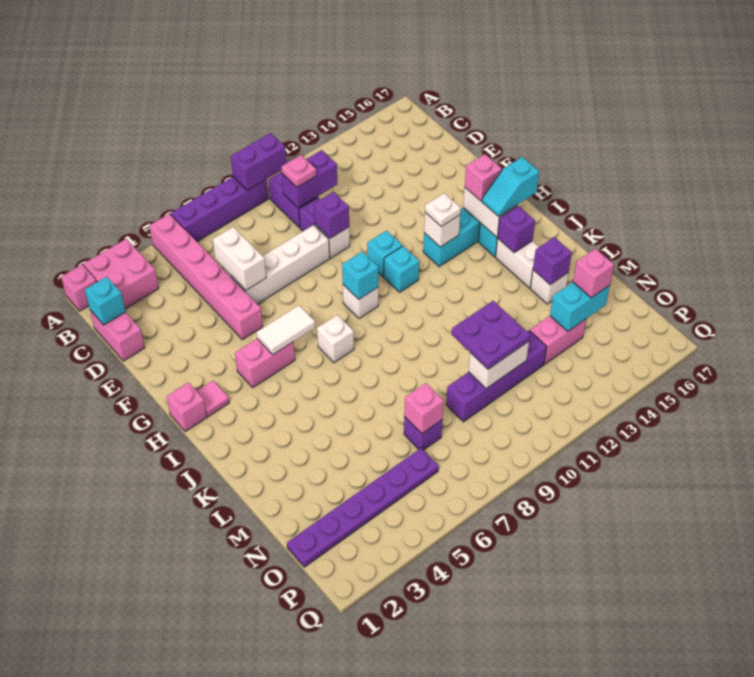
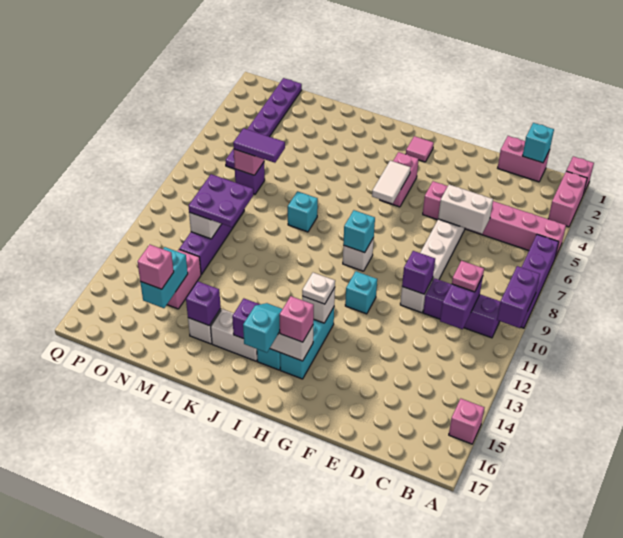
pink brick A2:B3 level 1 -> pink brick A2:A3 level 1
pink brick H1 level 1 -> pink brick A15 level 1
cyan brick H11 level 1 -> cyan brick K8 level 1
white brick I7 level 1 -> none
none -> purple tile M7:N7 level 3

